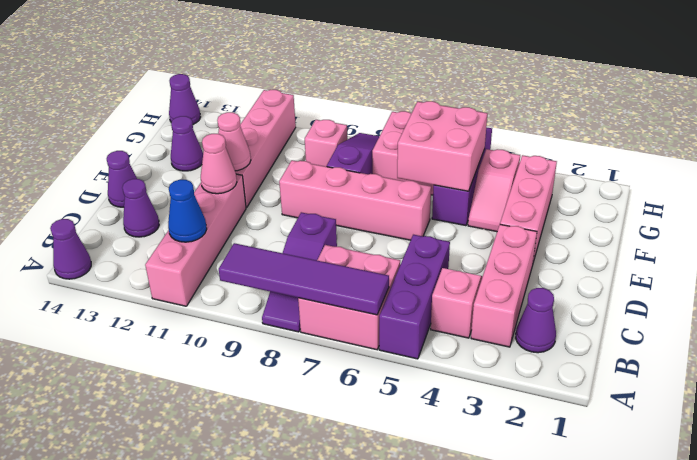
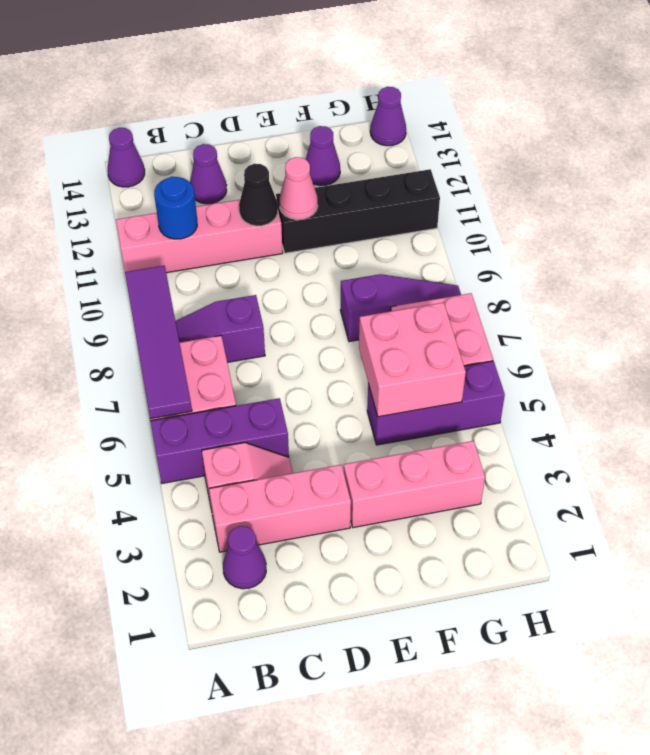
blue cone B11 level 2 -> blue round brick B11 level 2
pink cone D11 level 2 -> black cone D11 level 2
purple cone D14 level 1 -> none
pink brick E6:E9 level 1 -> none
pink brick E11:H11 level 1 -> black brick E11:H11 level 1
pink slope F4:G4 level 1 top G -> none
pink brick G9 level 1 -> none

